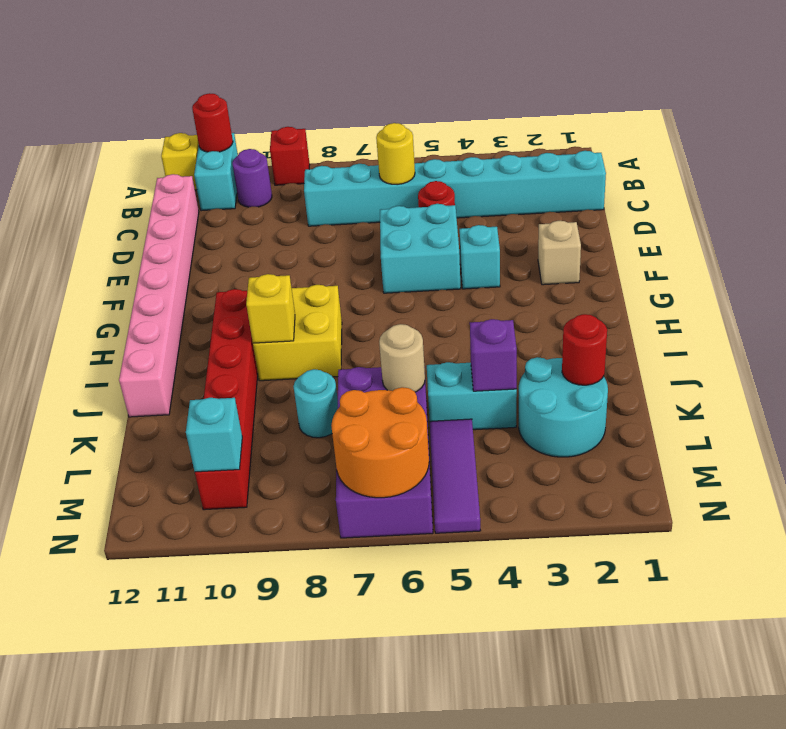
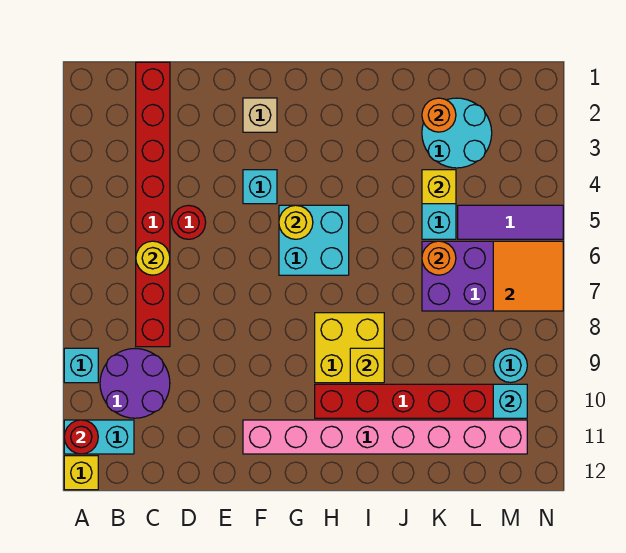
red brick A9 level 1 -> cyan brick A9 level 1
purple round brick B10 level 1 -> purple round brick B9:C10 level 1
cyan brick C1:C8 level 1 -> red brick C1:C8 level 1
pink brick C12:J12 level 1 -> pink brick F11:M11 level 1
cyan brick E5:F6 level 1 -> cyan brick G5:H6 level 1
none -> yellow round brick G5 level 2
red round brick K2 level 2 -> orange round brick K2 level 2
purple brick K4 level 2 -> yellow brick K4 level 2
tan round brick K6 level 2 -> orange round brick K6 level 2
cyan round brick K8 level 1 -> cyan round brick M9 level 1
orange round brick M6:N7 level 2 -> orange tile M6:N7 level 2

